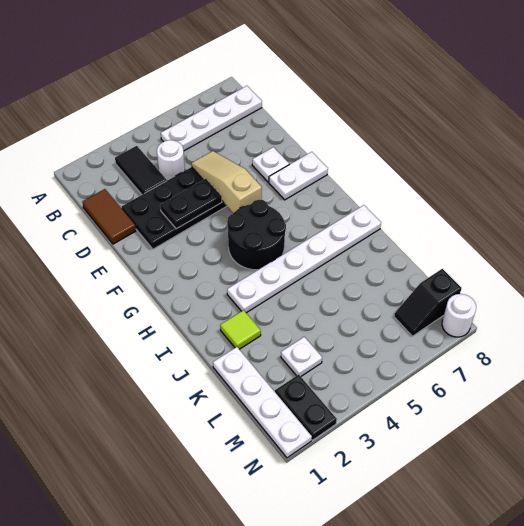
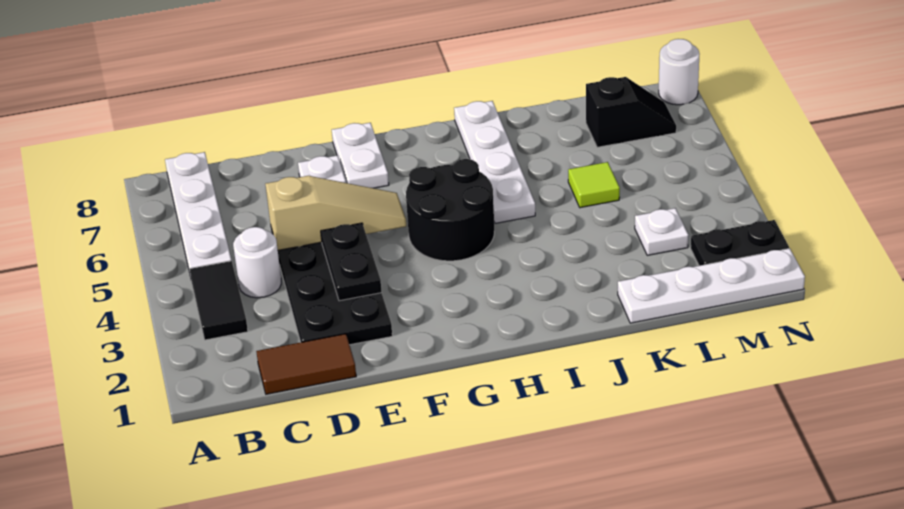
black tile B3:C3 level 1 -> black tile B3:B4 level 1
tan slope D5:F5 level 2 top F -> tan slope D5:F5 level 2 top D
white plate I3:I8 level 1 -> white plate I5:I8 level 1
lime tile J2 level 1 -> lime tile K5 level 1
black slope M7:M8 level 1 top 8 -> black slope L7:M7 level 1 top L

